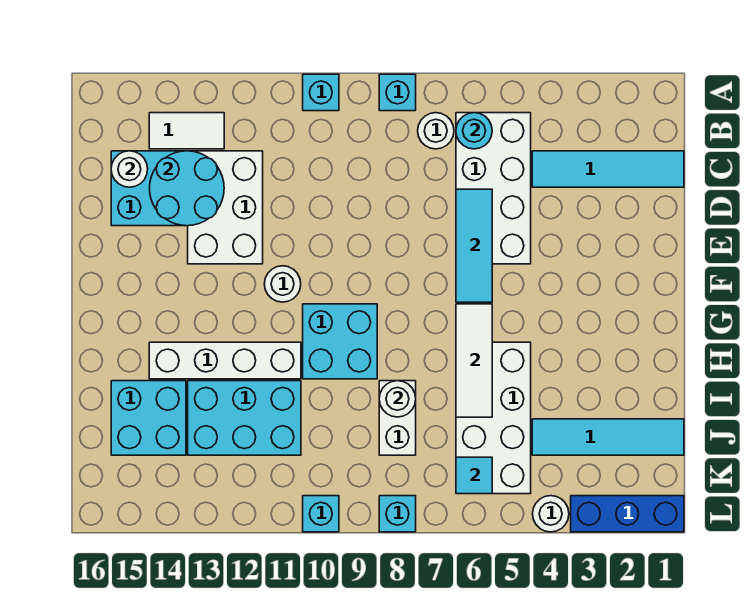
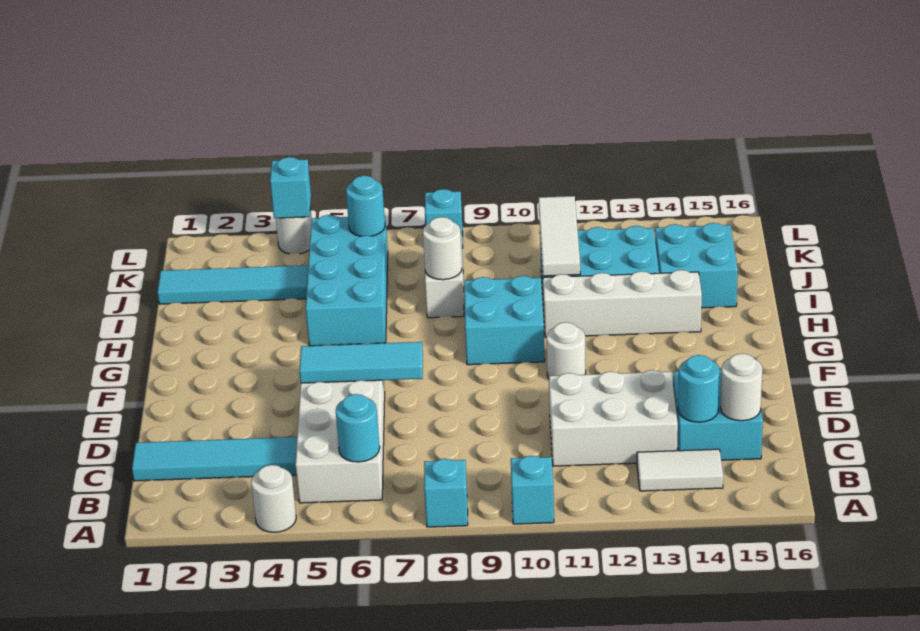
white round brick B7 level 1 -> white round brick A4 level 1
white brick C12:E13 level 1 -> white brick C11:D13 level 1
cyan round brick C13:D14 level 2 -> cyan round brick C14 level 2
cyan tile D6:F6 level 2 -> cyan tile E5:E7 level 2
white tile G6:I6 level 2 -> white tile I11:K11 level 2
white brick H5:K6 level 1 -> cyan brick H5:K6 level 1
cyan tile K6 level 2 -> cyan round brick K6 level 2
blue brick L1:L3 level 1 -> none
cyan brick L10 level 1 -> cyan brick L4 level 2

